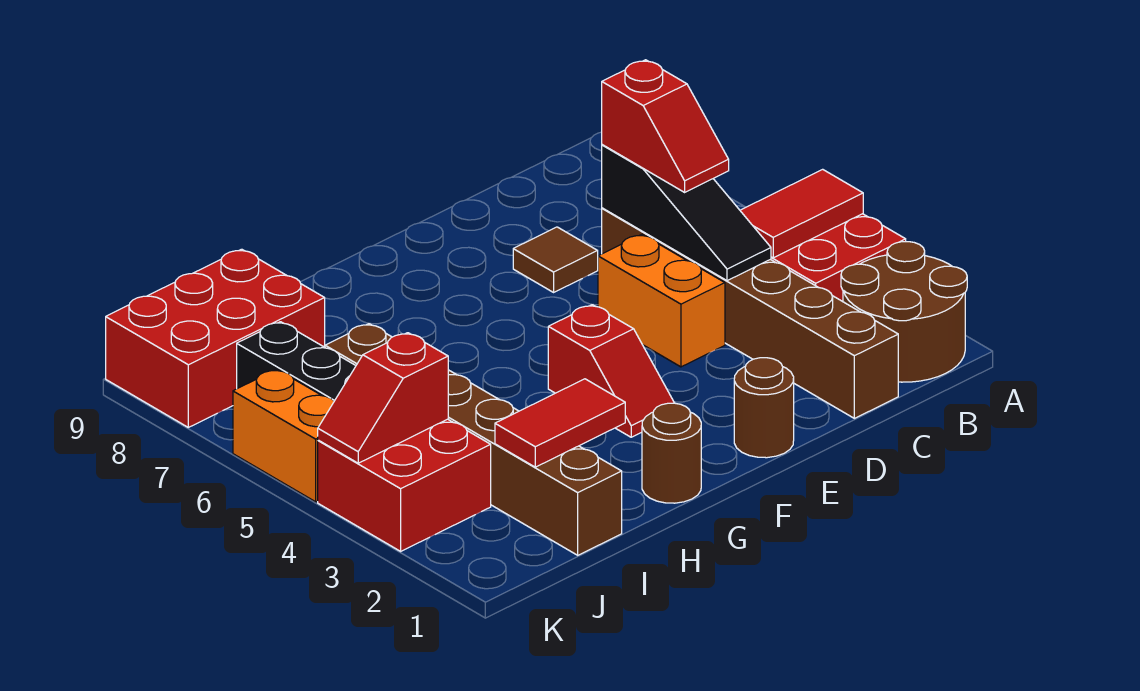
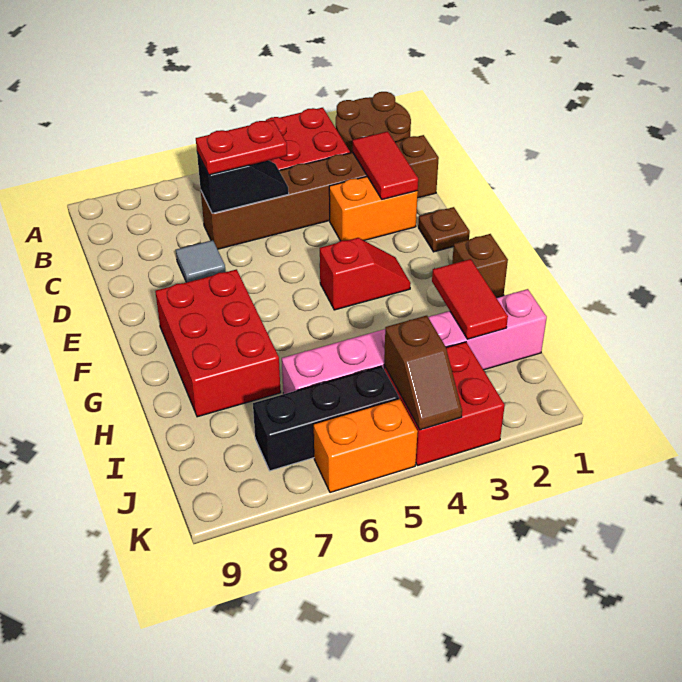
red tile A4:B4 level 2 -> red tile C2:D2 level 2
black slope C4:C6 level 2 top 6 -> black slope C5:C6 level 2 top 6
red slope C5:C6 level 3 top 6 -> red plate C5:C6 level 3
orange brick D4:D5 level 1 -> orange brick D2:D3 level 1
brown tile D7 level 1 -> grey tile D7 level 1
brown round brick E1 level 1 -> brown plate E1 level 1
brown round brick G1 level 1 -> brown brick G1 level 1
brown brick I1:I6 level 1 -> pink brick I1:I6 level 1
red brick I8:K9 level 1 -> red brick F7:H8 level 1
red slope J4:K4 level 2 top J -> brown slope J4:K4 level 2 top J

